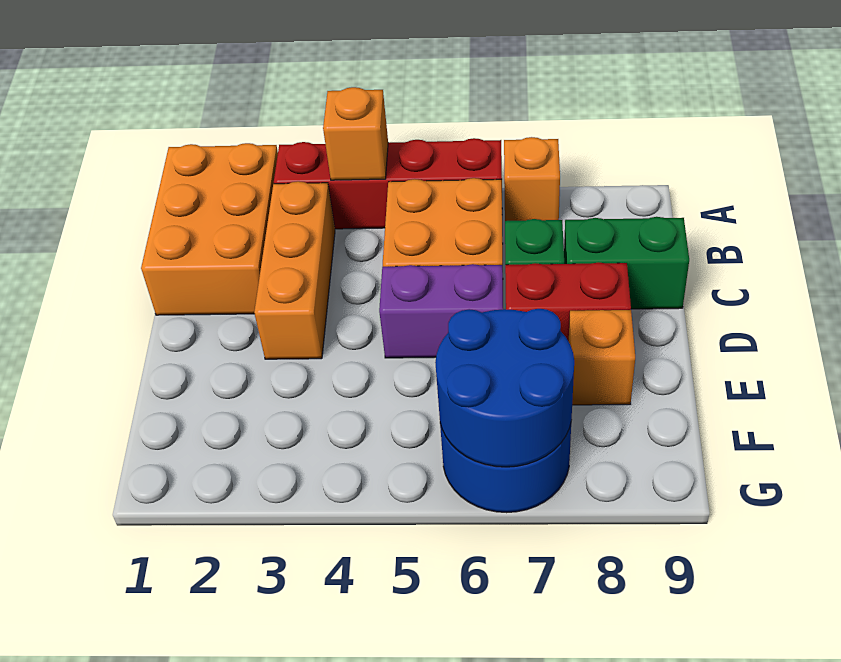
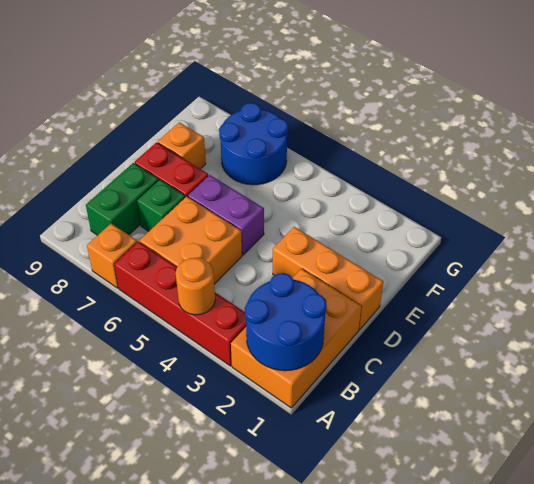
orange brick A4 level 2 -> orange round brick A4 level 2
orange brick B3:D3 level 1 -> orange brick D1:D3 level 1
green brick C8:C9 level 1 -> green brick B8:C8 level 1
blue round brick F6:G7 level 2 -> blue round brick A1:B2 level 2

